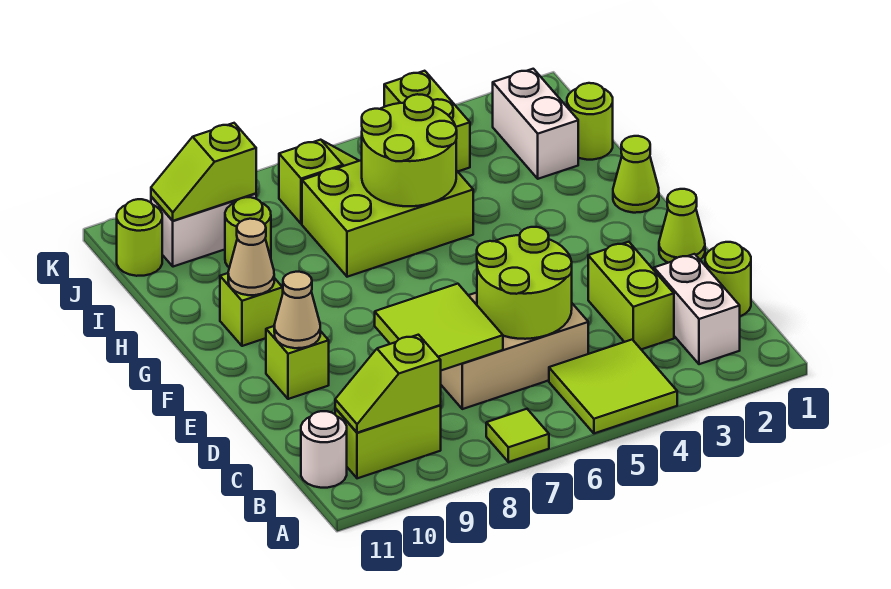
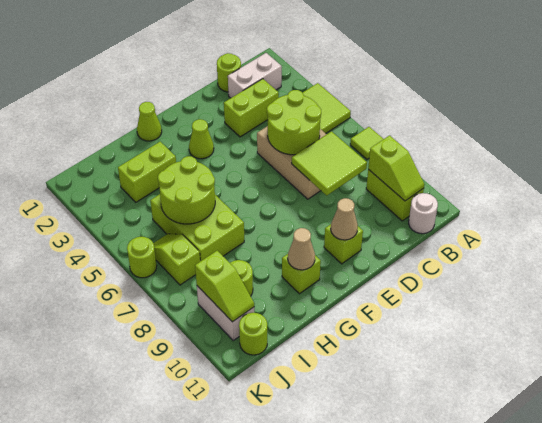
lime cone E1 level 1 -> lime cone F3 level 1
lime round brick I1 level 1 -> lime round brick K6 level 1
white brick I2:J2 level 1 -> none
lime brick J4:K4 level 1 -> lime brick H3:I3 level 1

